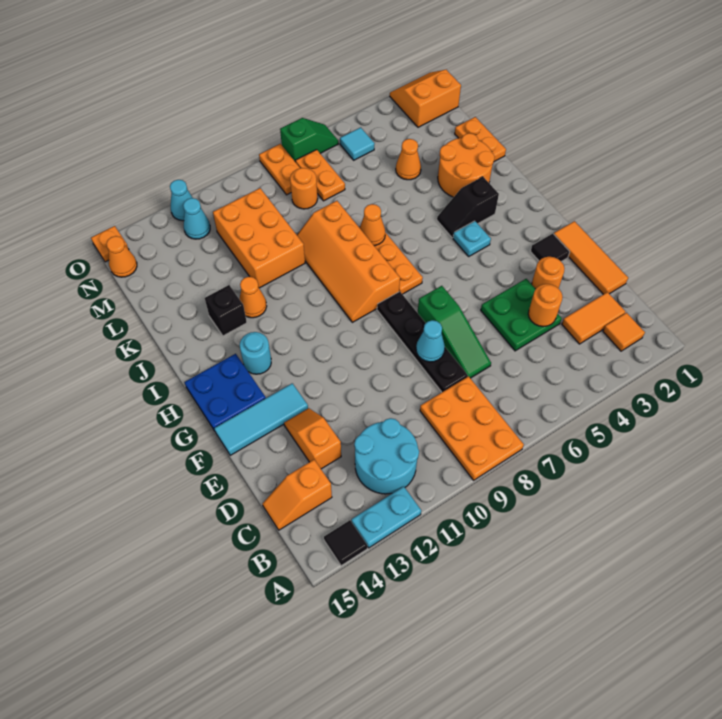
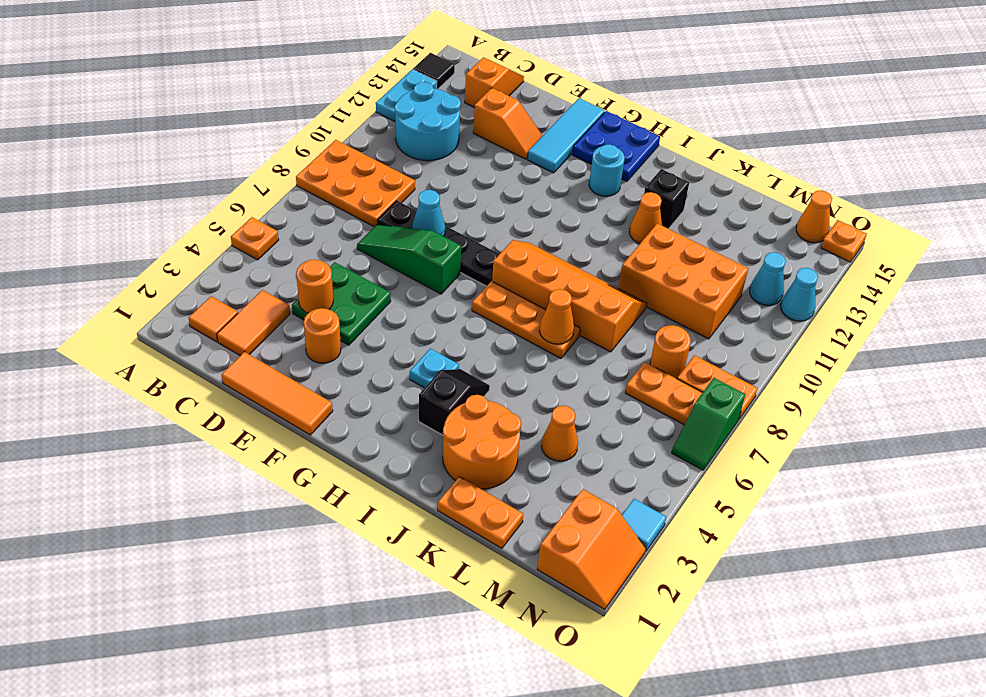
none -> orange plate A5 level 1
black tile F2 level 1 -> none
cyan tile N5 level 1 -> cyan tile O3 level 1

